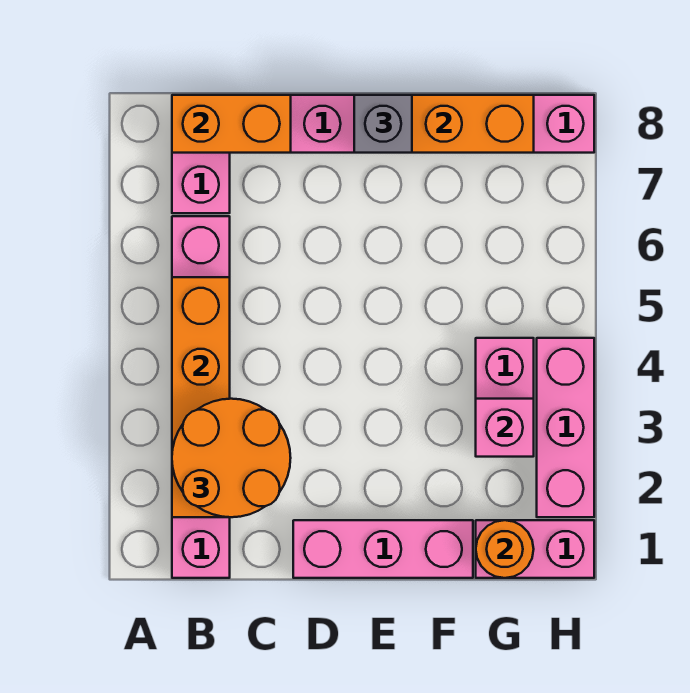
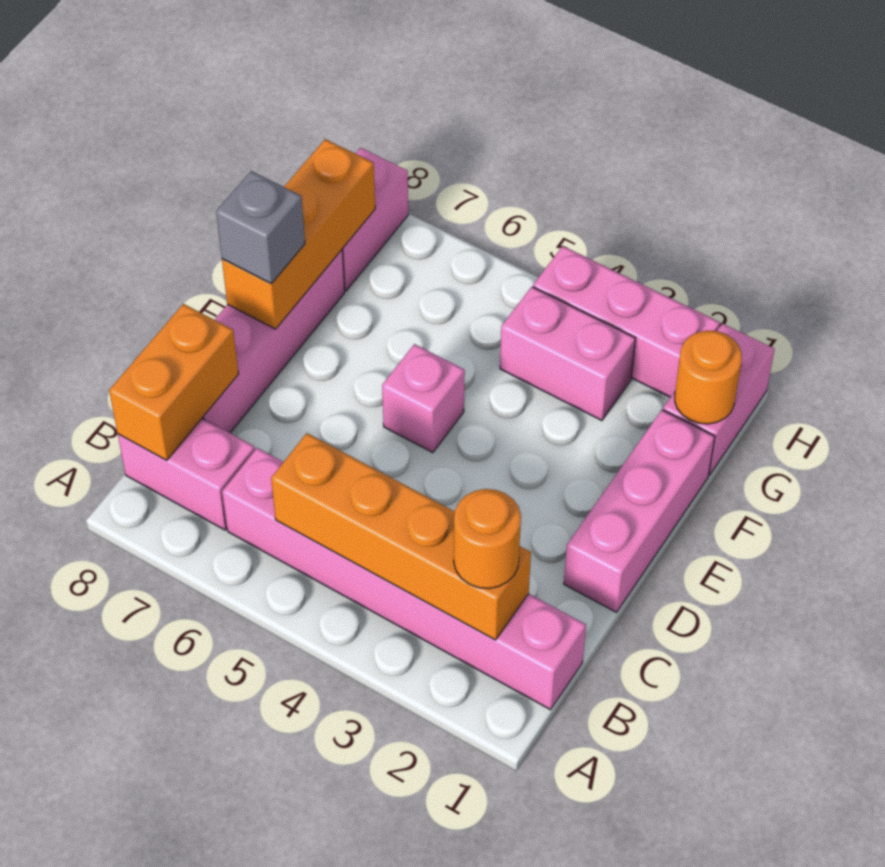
orange round brick B2:C3 level 3 -> orange round brick B2 level 3
pink brick G3 level 2 -> pink brick E5 level 1

